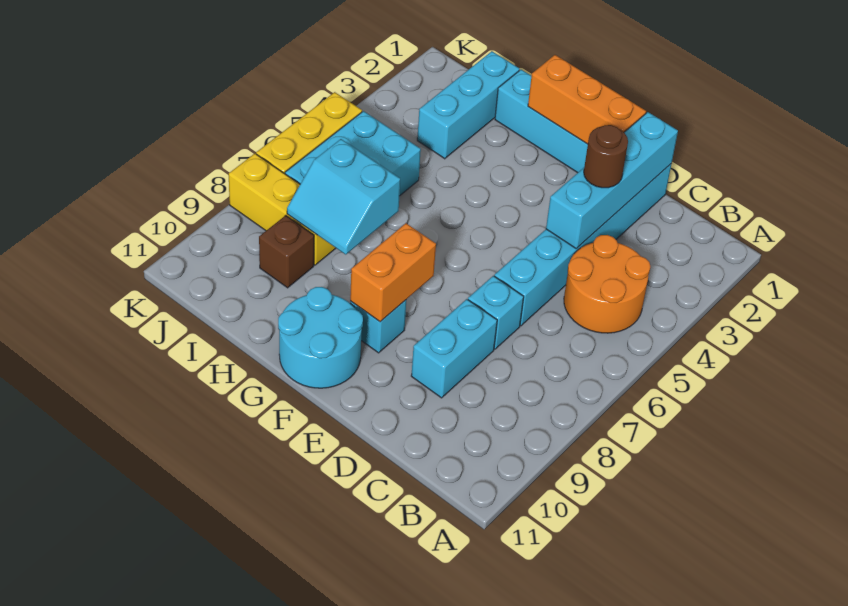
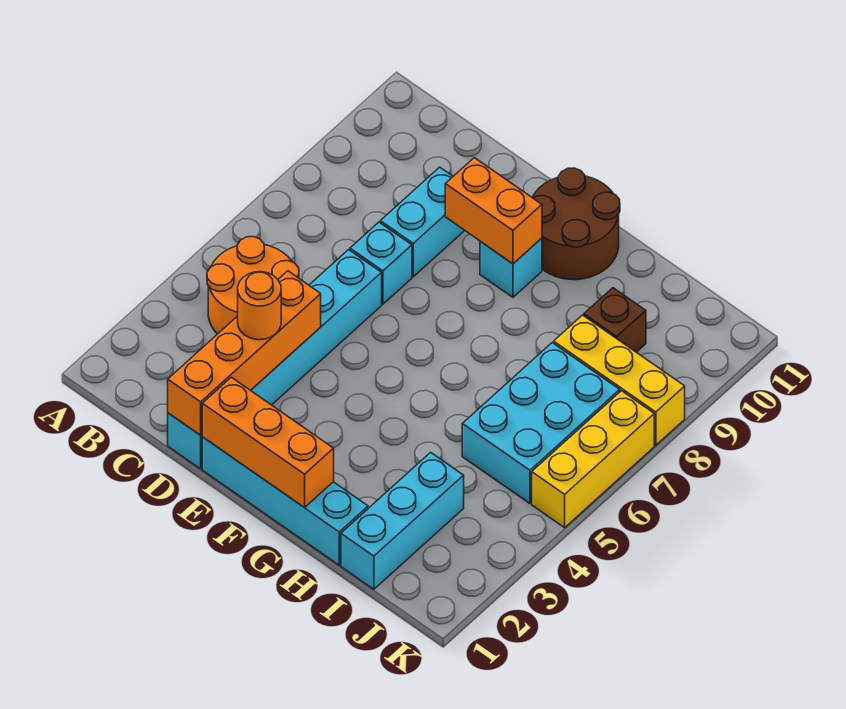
cyan brick D1:D4 level 2 -> orange brick D1:D4 level 2
brown round brick D3 level 3 -> orange round brick D3 level 3
orange brick F8:F9 level 2 -> orange brick E9:F9 level 2
cyan round brick F10:G11 level 1 -> brown round brick F10:G11 level 1
cyan slope H7:I8 level 2 top 7 -> none

